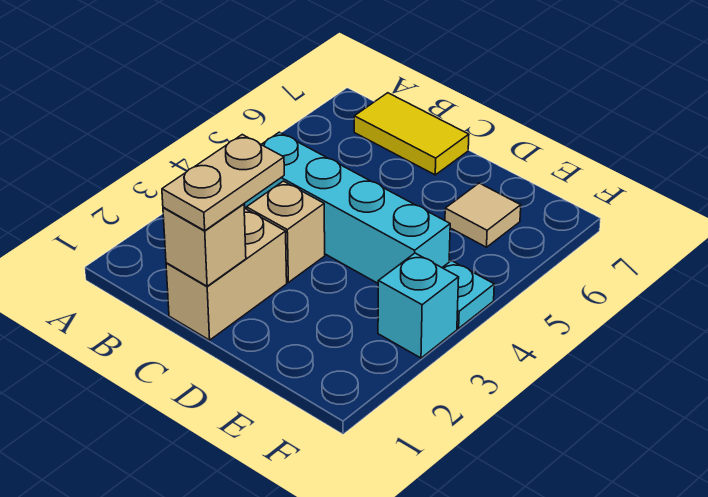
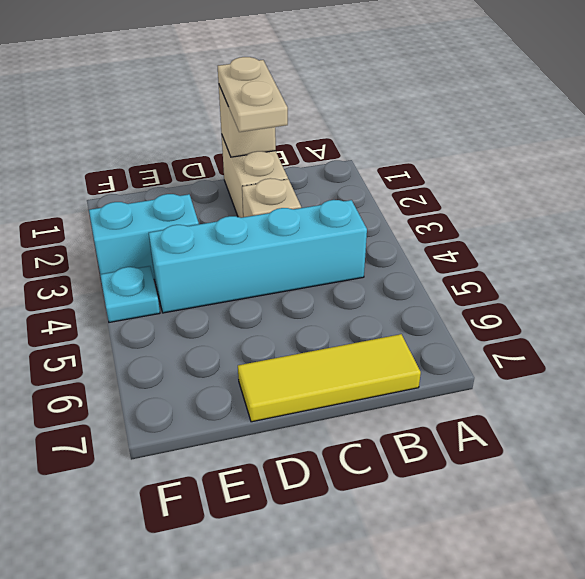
yellow tile B7:C7 level 1 -> yellow tile B7:D7 level 1
tan tile E6 level 1 -> none
cyan brick F3 level 1 -> cyan brick E3:F3 level 1

